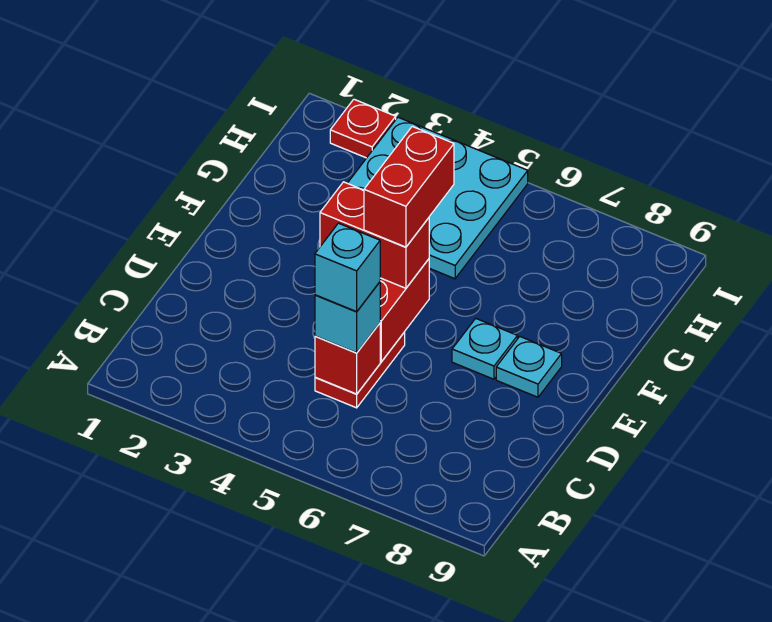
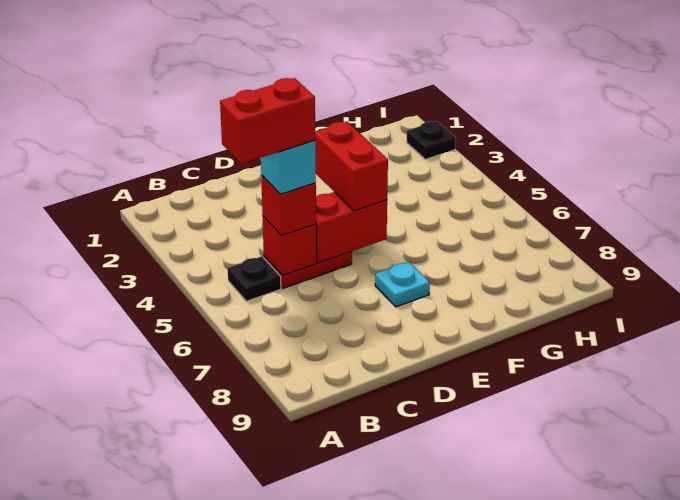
none -> black plate B5 level 1
cyan brick C5 level 3 -> red brick C5 level 3
red brick E5:F5 level 4 -> red brick B5:C5 level 5
cyan plate E8 level 1 -> none
cyan plate G3:I5 level 1 -> none
red plate I2 level 1 -> black plate I2 level 1

